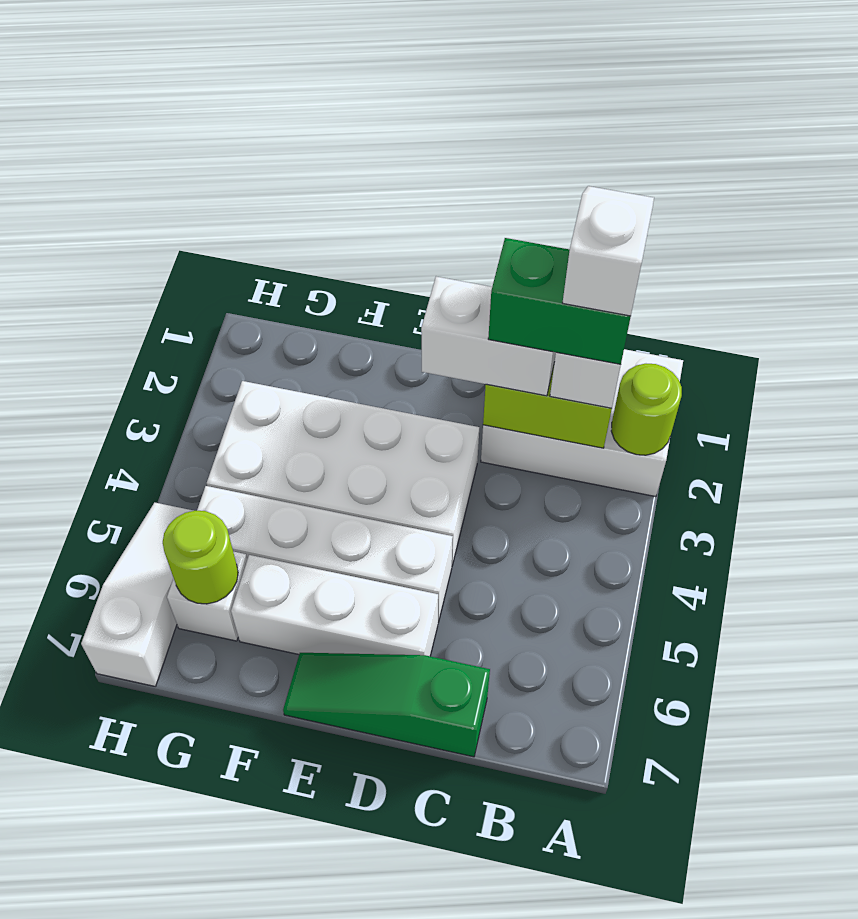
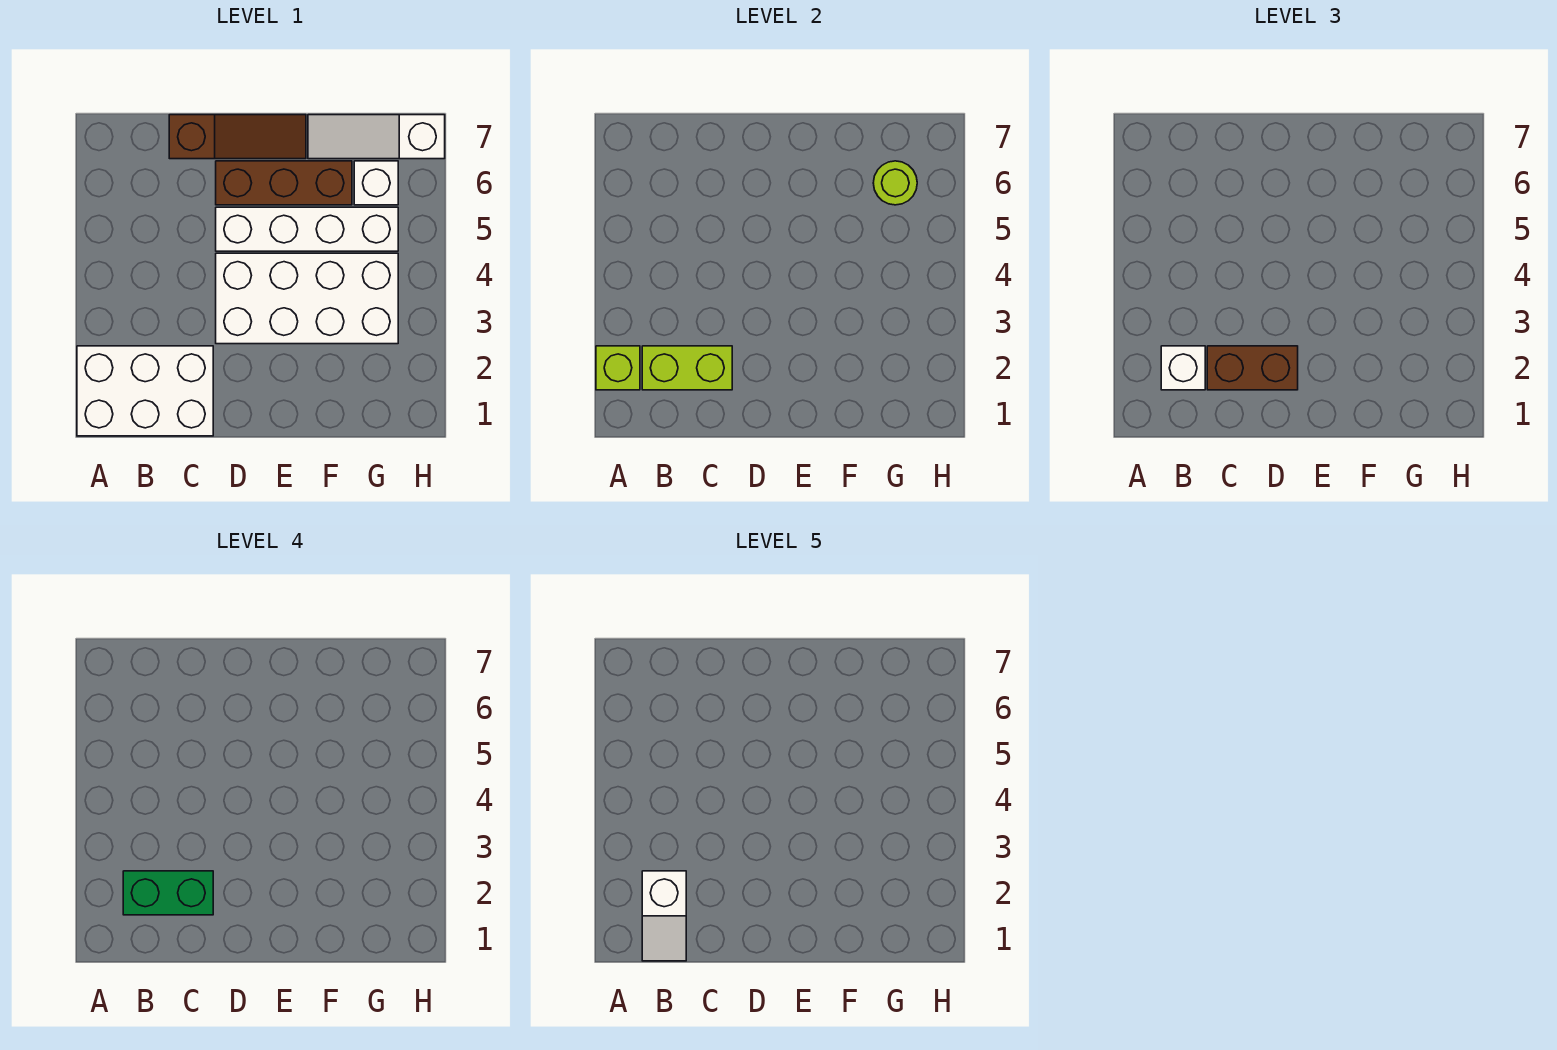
lime round brick A2 level 2 -> lime brick A2 level 2
white brick C2:D2 level 3 -> brown brick C2:D2 level 3
green slope C7:E7 level 1 top C -> brown slope C7:E7 level 1 top C
white brick D6:F6 level 1 -> brown brick D6:F6 level 1
white slope H5:H7 level 1 top 7 -> white slope F7:H7 level 1 top H

